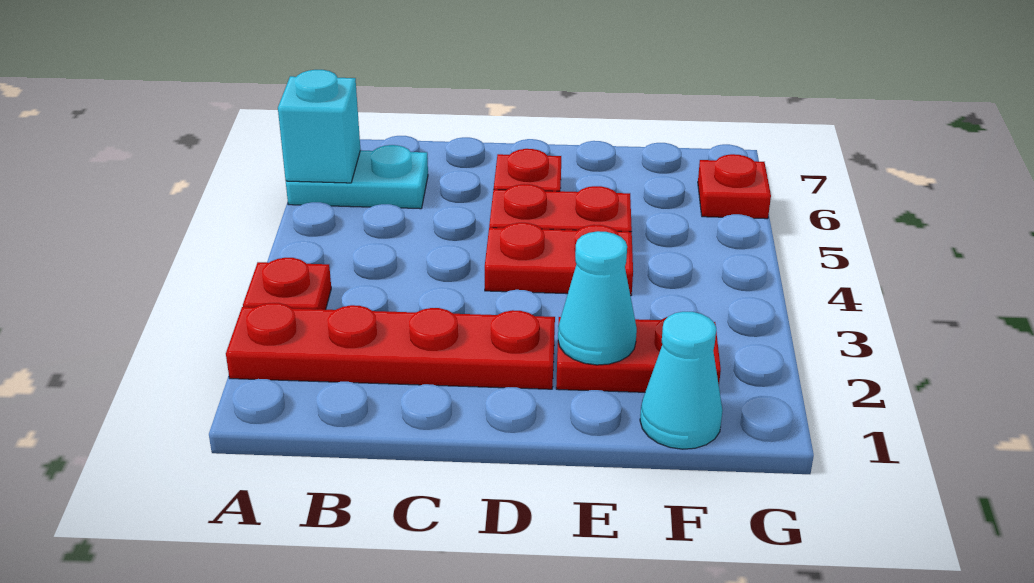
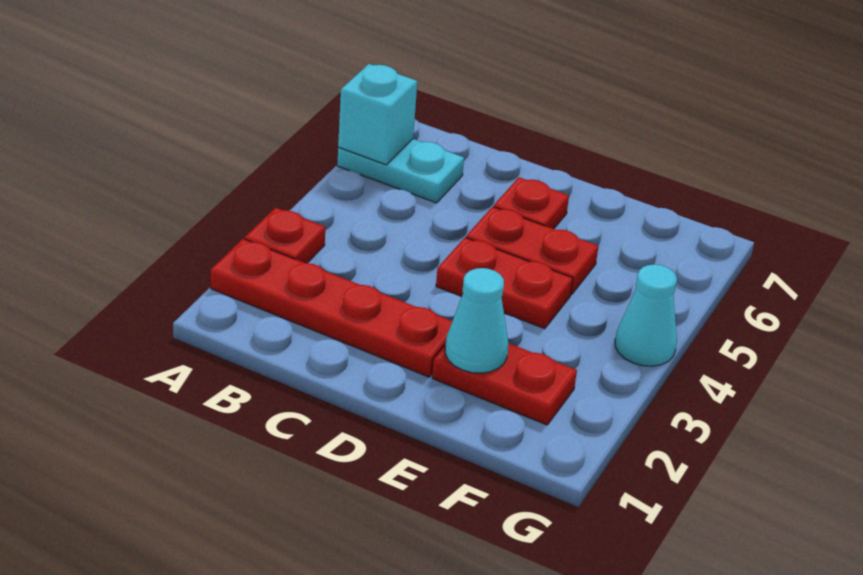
cyan cone F1 level 1 -> cyan cone G4 level 1
red plate G6 level 1 -> none

